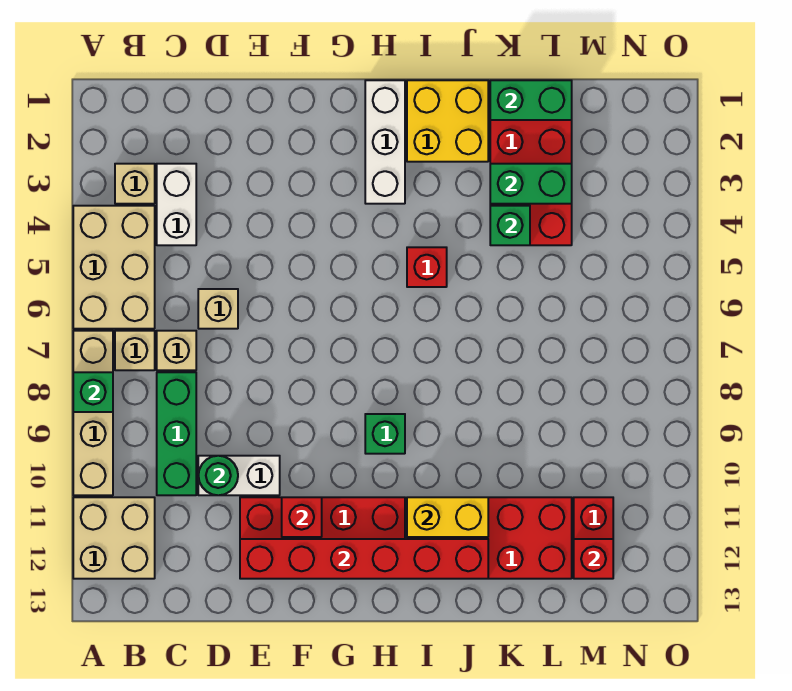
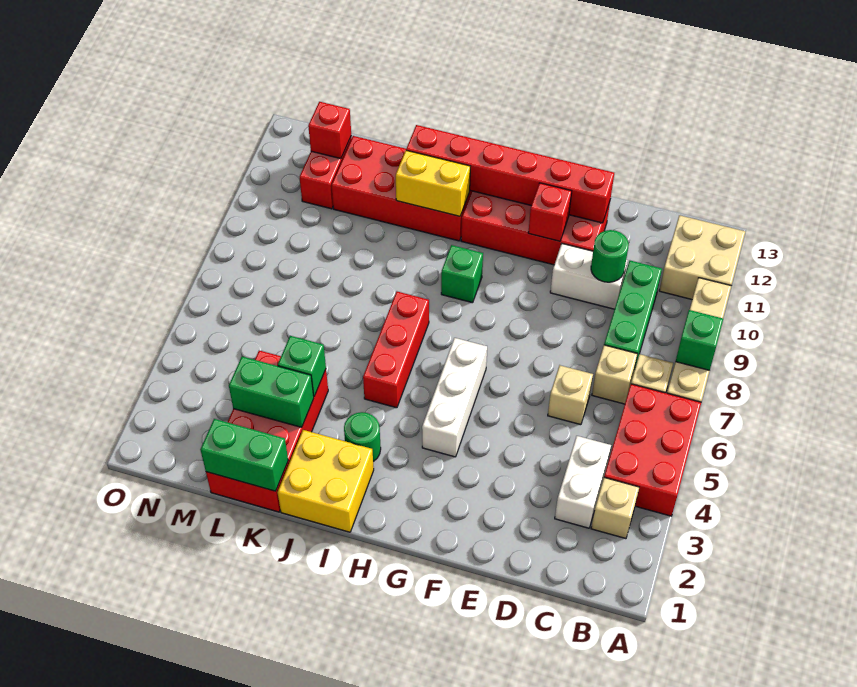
tan brick A4:B6 level 1 -> red brick A4:B6 level 1
white brick H1:H3 level 1 -> white brick G4:G6 level 1
none -> green round brick I3 level 1
red brick I5 level 1 -> red brick I5:I7 level 1

